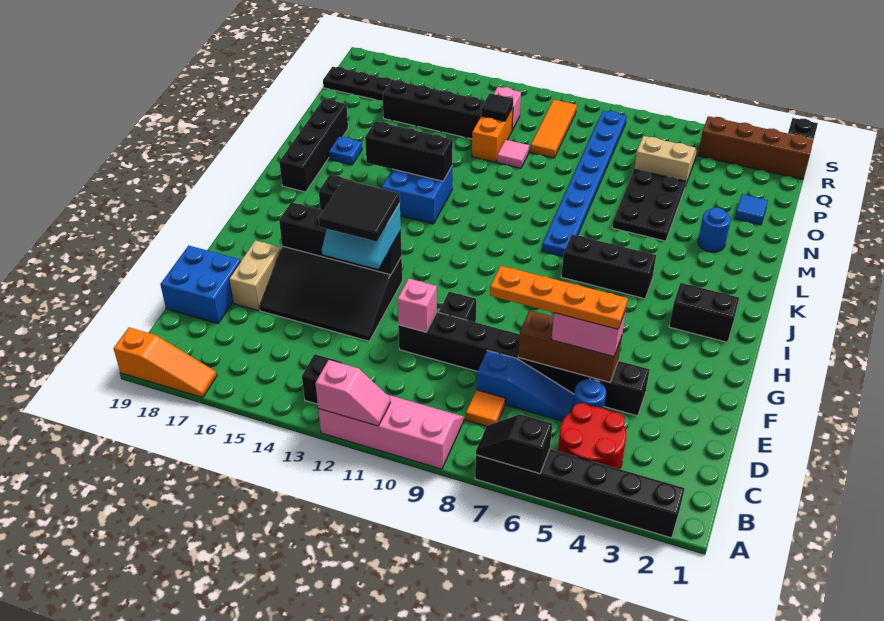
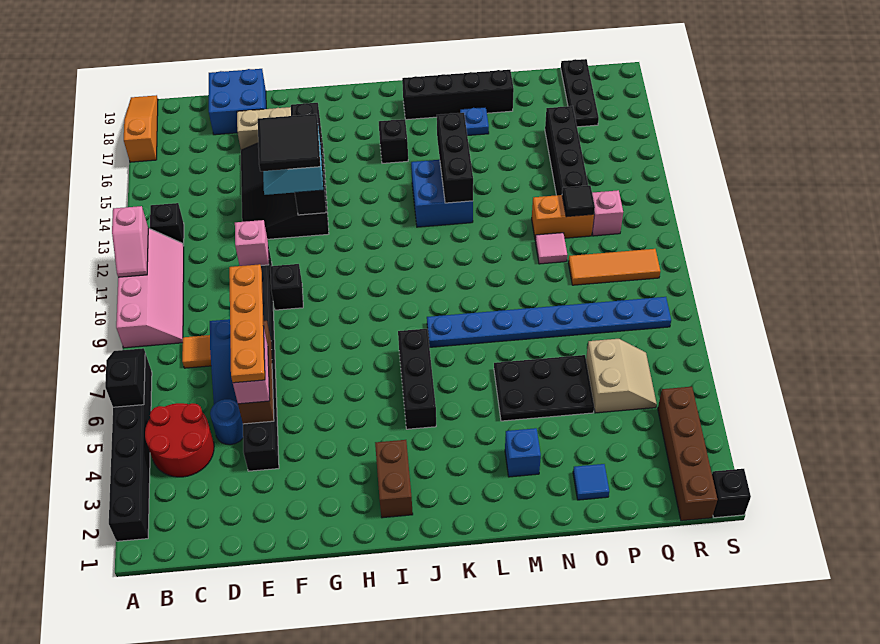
orange slope A17:A19 level 1 top 19 -> orange slope A17:A19 level 1 top 17
black brick I2:I3 level 1 -> brown brick I2:I3 level 1
blue round brick M3 level 1 -> blue brick M3 level 1

